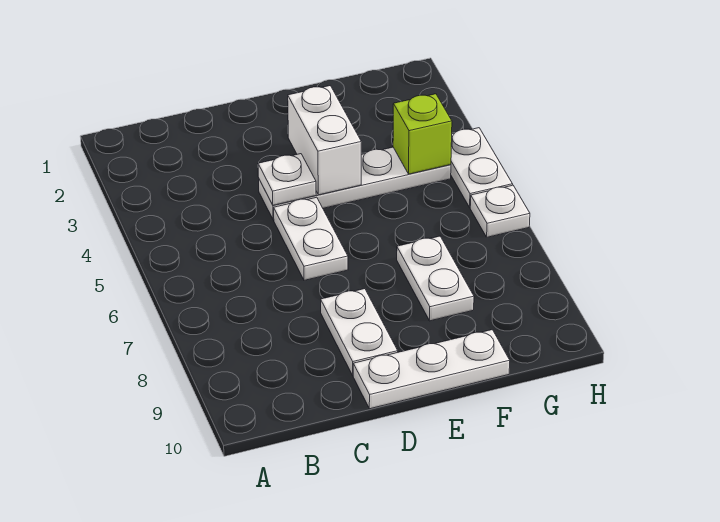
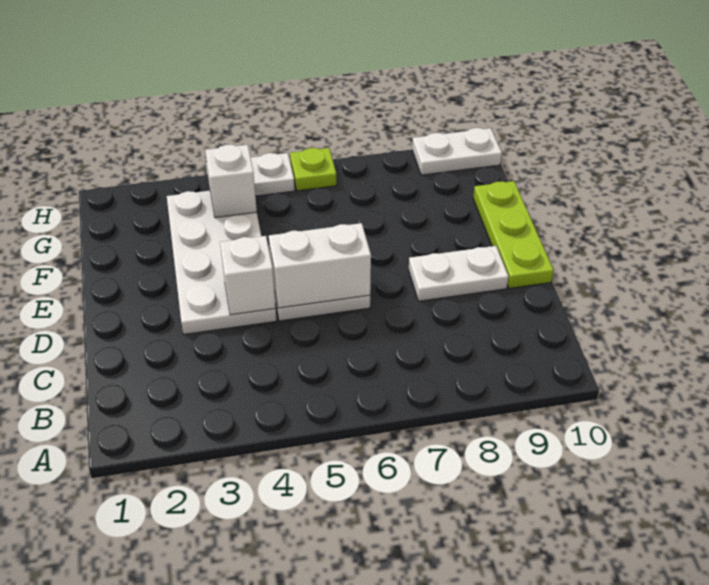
white plate D4:G4 level 1 -> white plate D3:G4 level 1
white plate D4 level 2 -> white brick D4 level 2
white plate D10:F10 level 1 -> lime plate D10:F10 level 1
white brick E3:E4 level 2 -> white brick D5:D6 level 2
white plate F7:F8 level 1 -> white plate H9:H10 level 1
lime brick G4 level 2 -> white brick G4 level 2
white plate H6 level 1 -> lime plate H6 level 1

